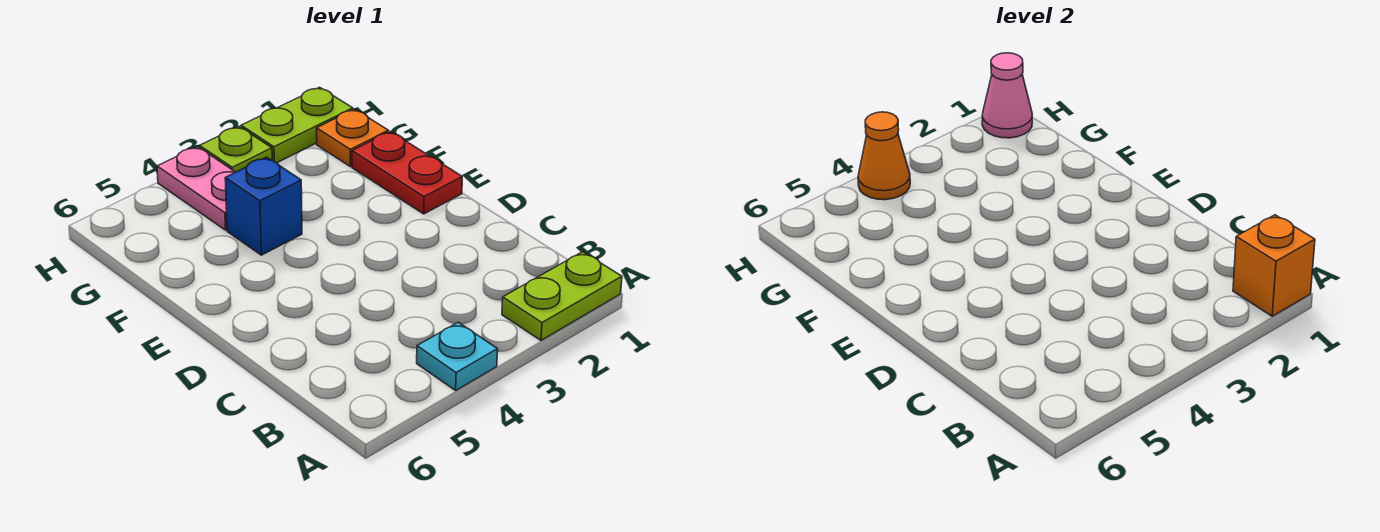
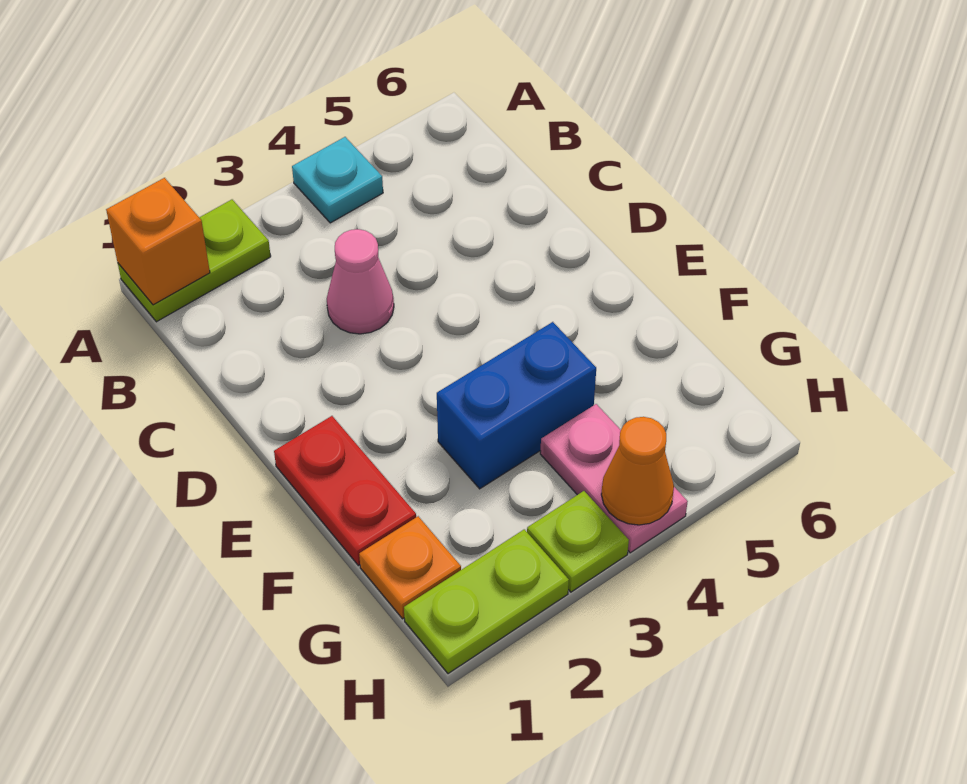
blue brick F4 level 1 -> blue brick F3:F4 level 1
pink cone H1 level 2 -> pink cone C3 level 1

